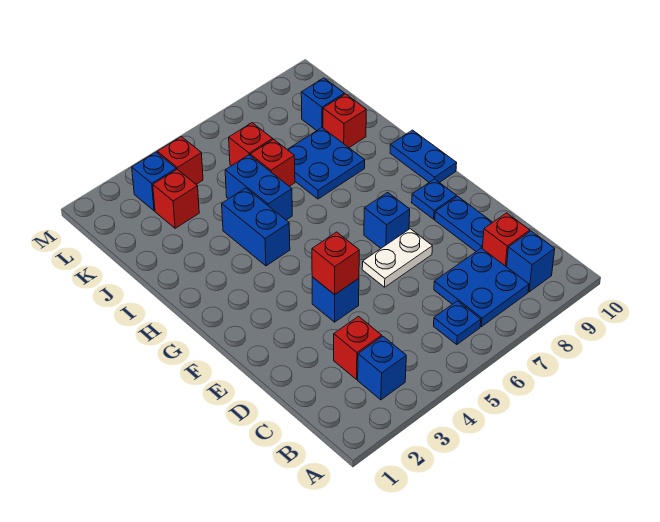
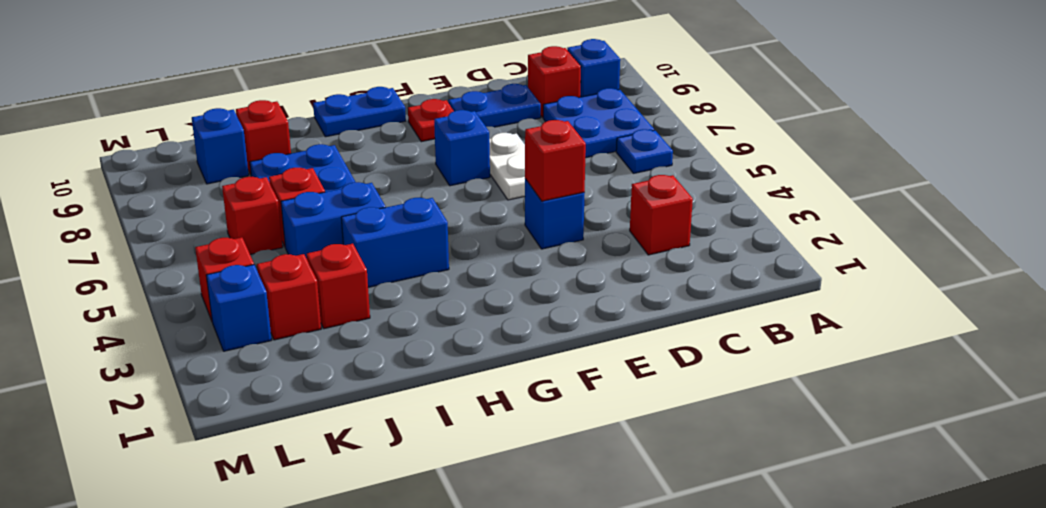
blue brick B3 level 1 -> none
blue plate F9 level 1 -> red plate F9 level 1
none -> red brick J3 level 1

